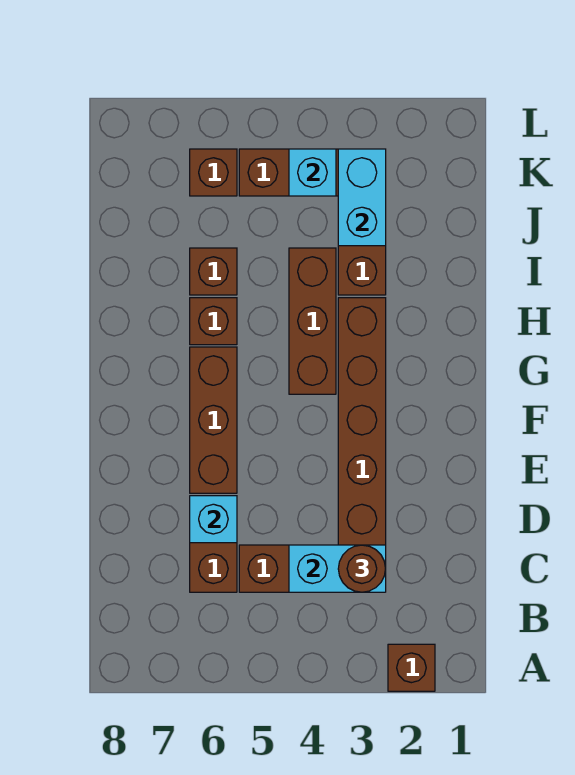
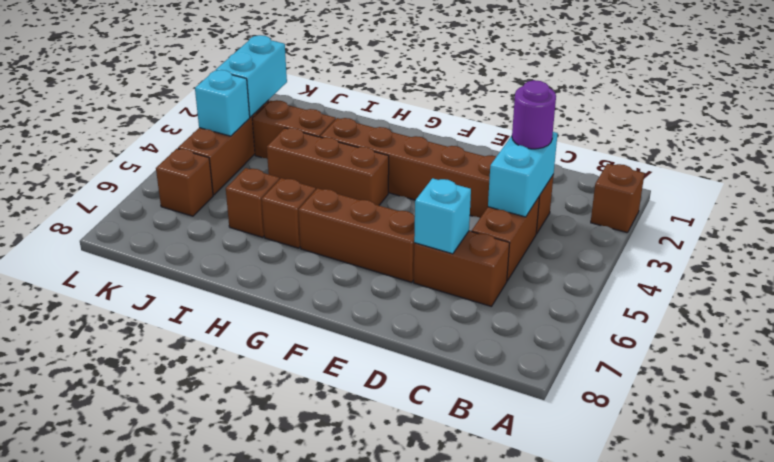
brown round brick C3 level 3 -> purple round brick C3 level 3
cyan brick J3:K3 level 2 -> cyan brick K2:K3 level 2

